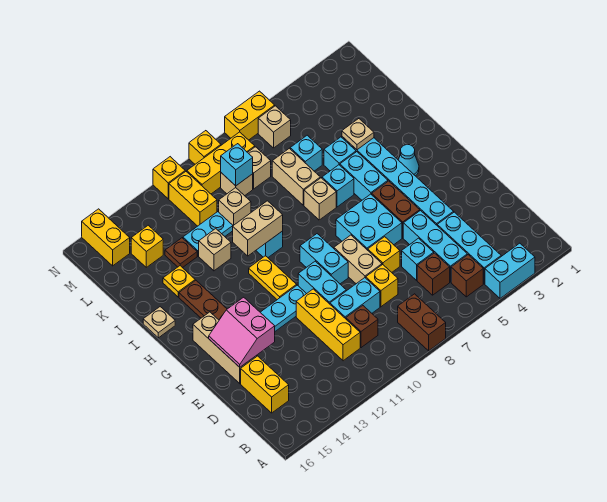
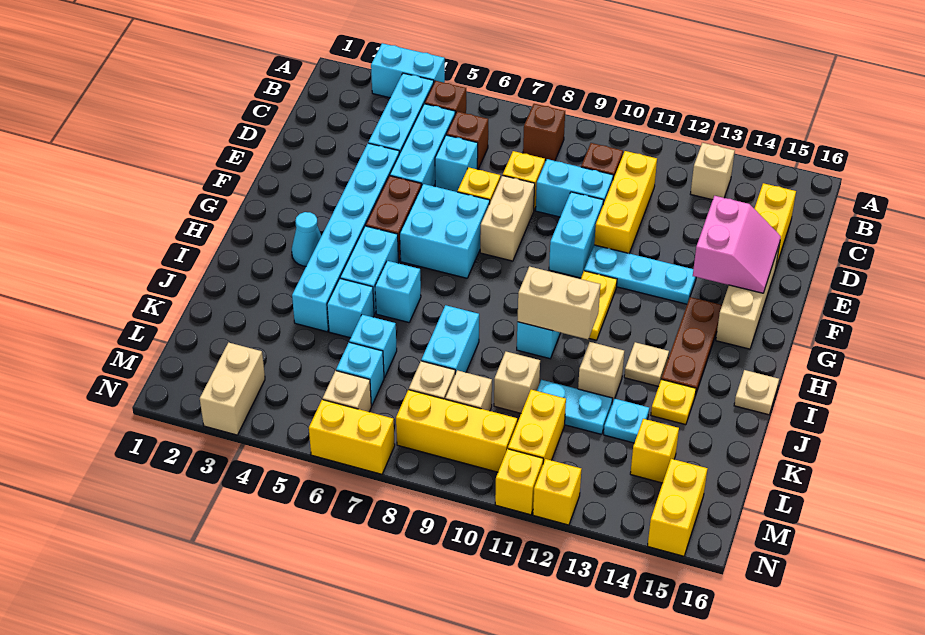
brown brick A8:B8 level 1 -> brown brick B8 level 1
cyan brick F9:G9 level 1 -> cyan brick J8:K8 level 1
tan brick I7 level 1 -> tan brick B13 level 1
tan plate J4 level 2 -> tan plate I13 level 1
tan brick J7:K7 level 1 -> tan brick M3:N3 level 1
brown plate K13 level 1 -> cyan plate K13 level 1
cyan brick L9 level 2 -> cyan brick L6 level 1
yellow brick N9 level 1 -> yellow brick N12 level 1

